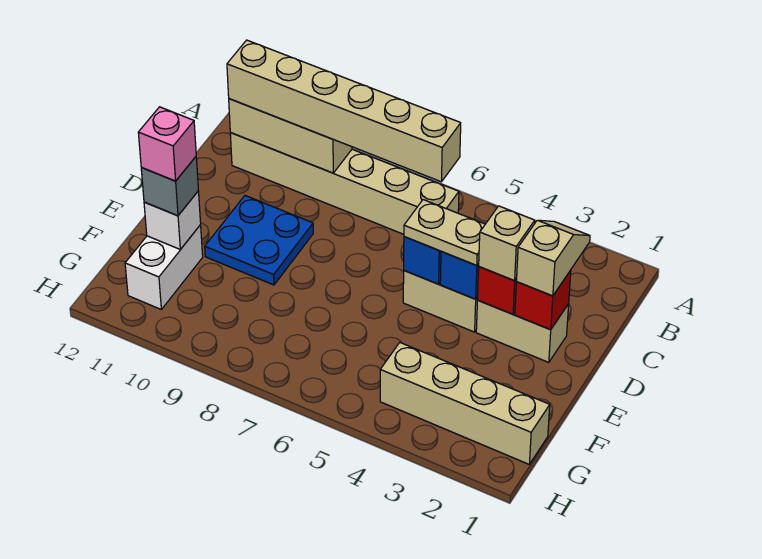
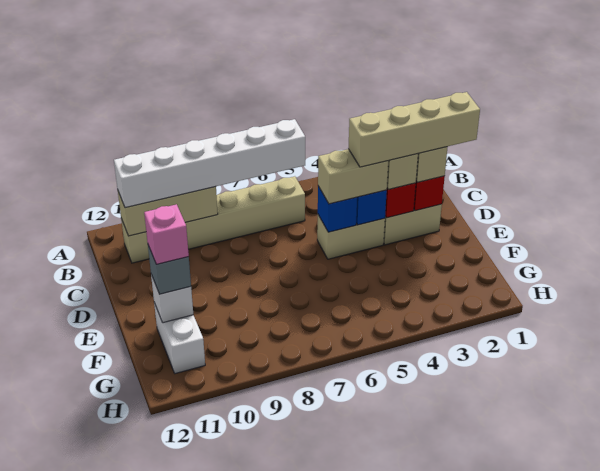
tan brick B6:B11 level 3 -> white brick B6:B11 level 3
tan plate D4:D5 level 3 -> tan brick D4:D5 level 3
blue plate D9:E10 level 1 -> none
tan brick G1:G4 level 1 -> tan brick D1:D4 level 4

